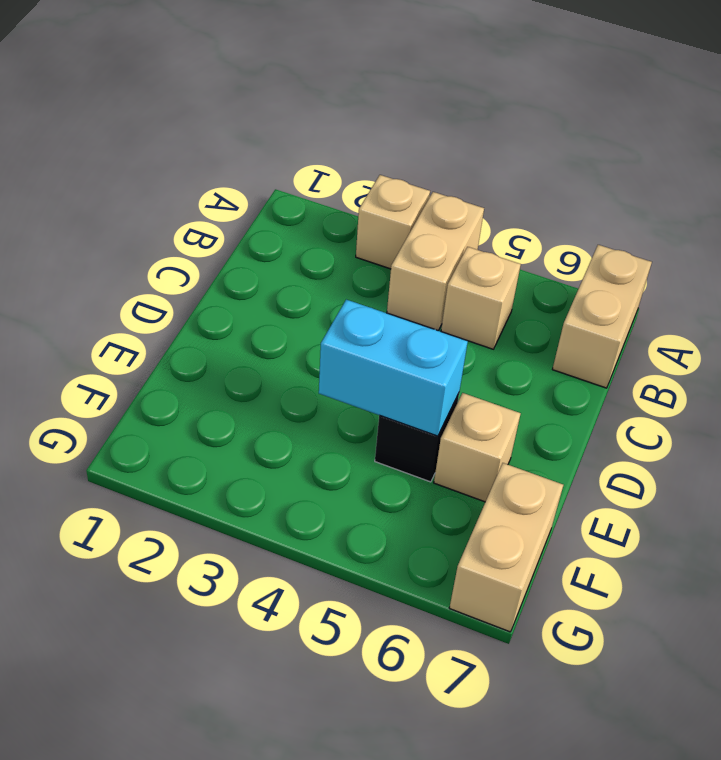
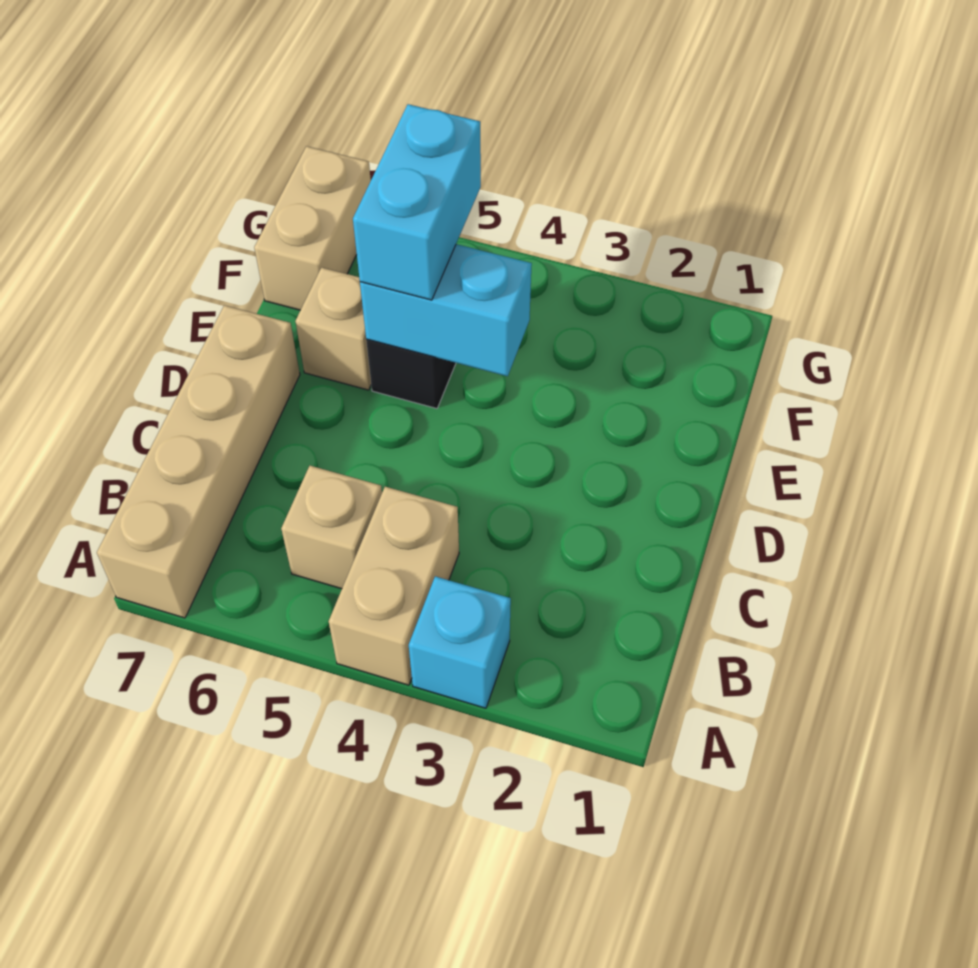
tan brick A3 level 1 -> cyan brick A3 level 1
tan brick A7:B7 level 1 -> tan brick A7:D7 level 1
none -> cyan brick E5:F5 level 3

